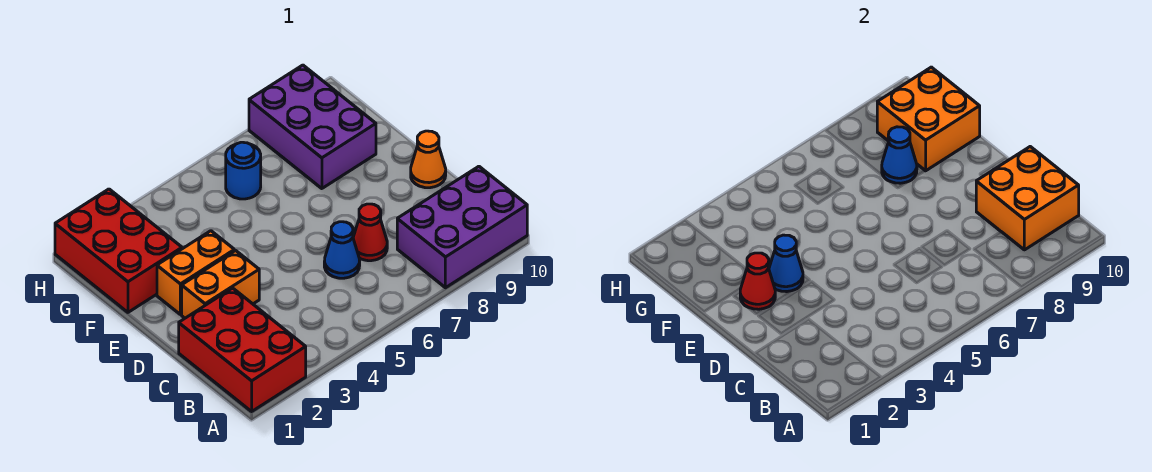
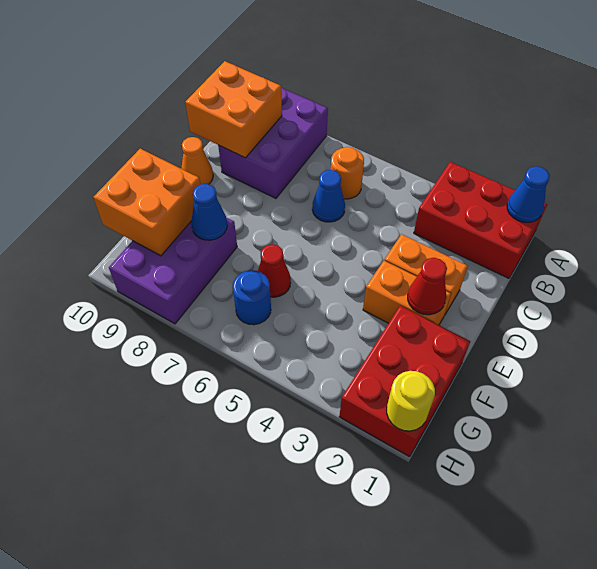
red brick A1:C2 level 1 -> red brick A1:B3 level 1
purple brick A8:B10 level 1 -> purple brick A8:C9 level 1
none -> orange round brick B6 level 1
red cone C7 level 1 -> red cone F6 level 1
blue cone E3 level 2 -> blue cone A1 level 2
none -> yellow round brick H1 level 2

